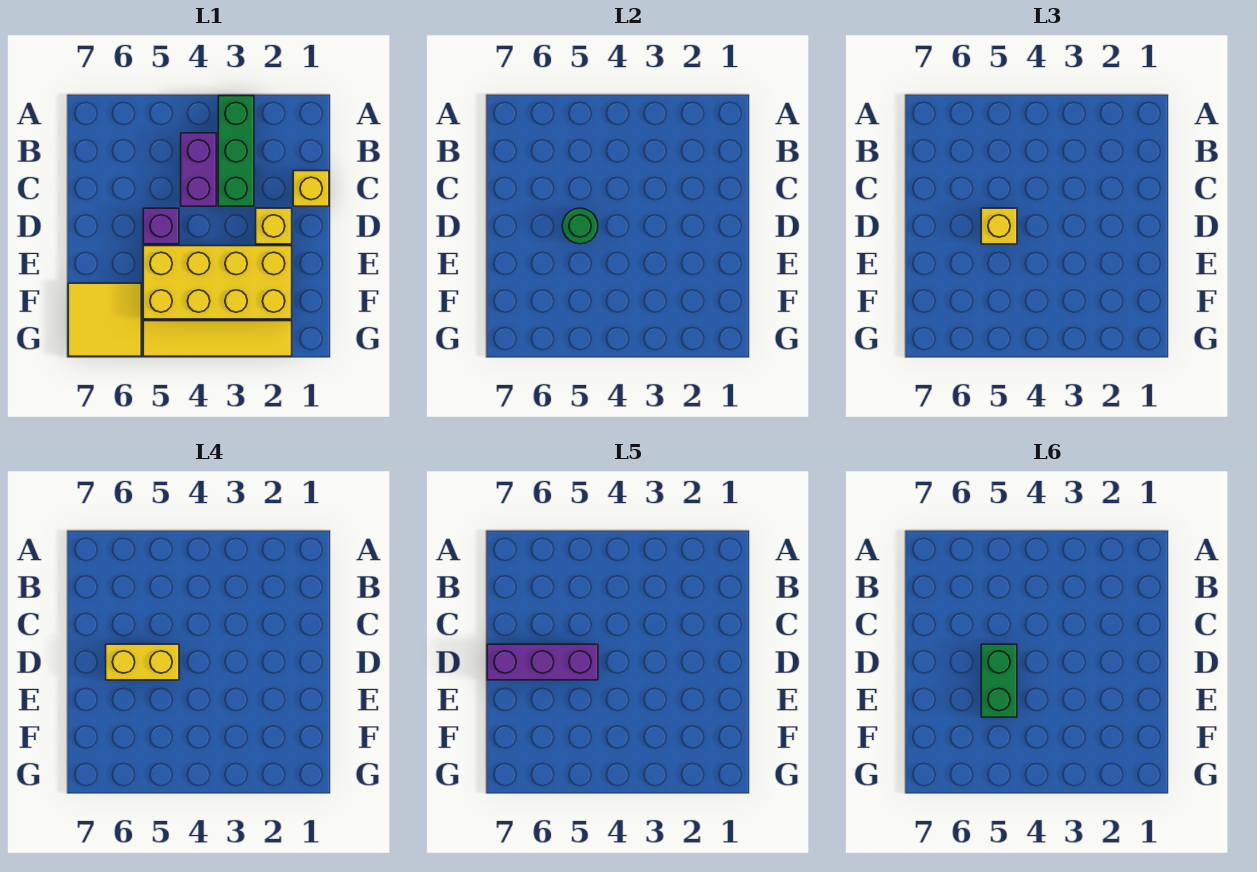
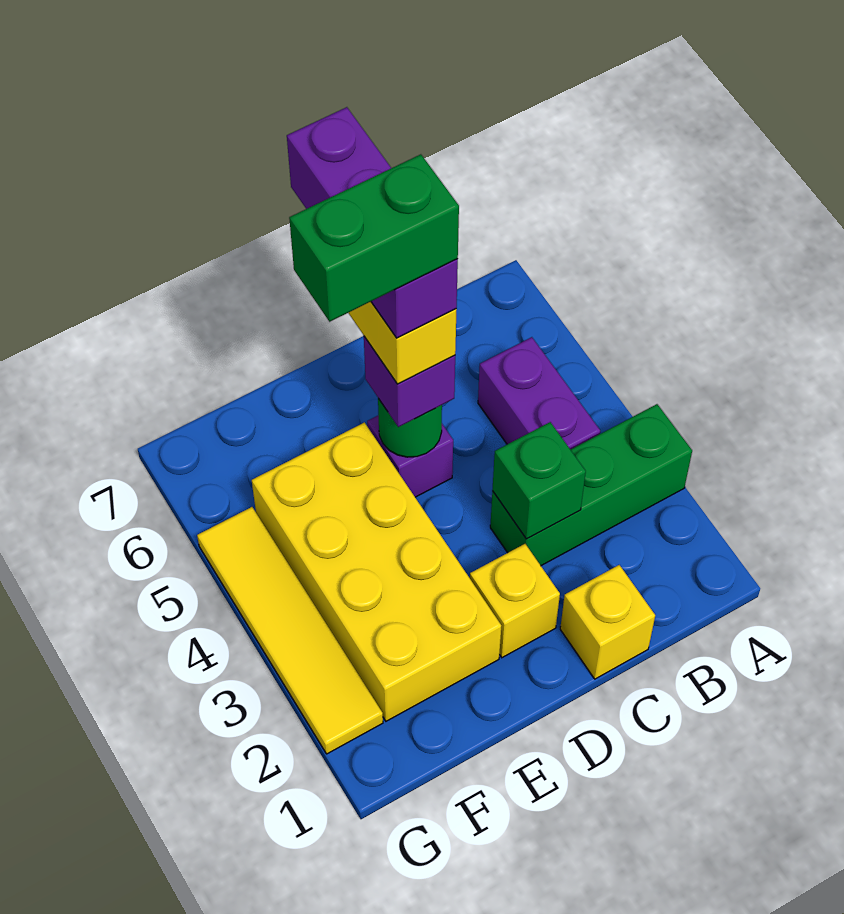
purple brick B4:C4 level 1 -> purple brick B4:B5 level 1
none -> green brick C3 level 2
yellow brick D5 level 3 -> purple brick D5 level 3
yellow tile F6:G7 level 1 -> none

